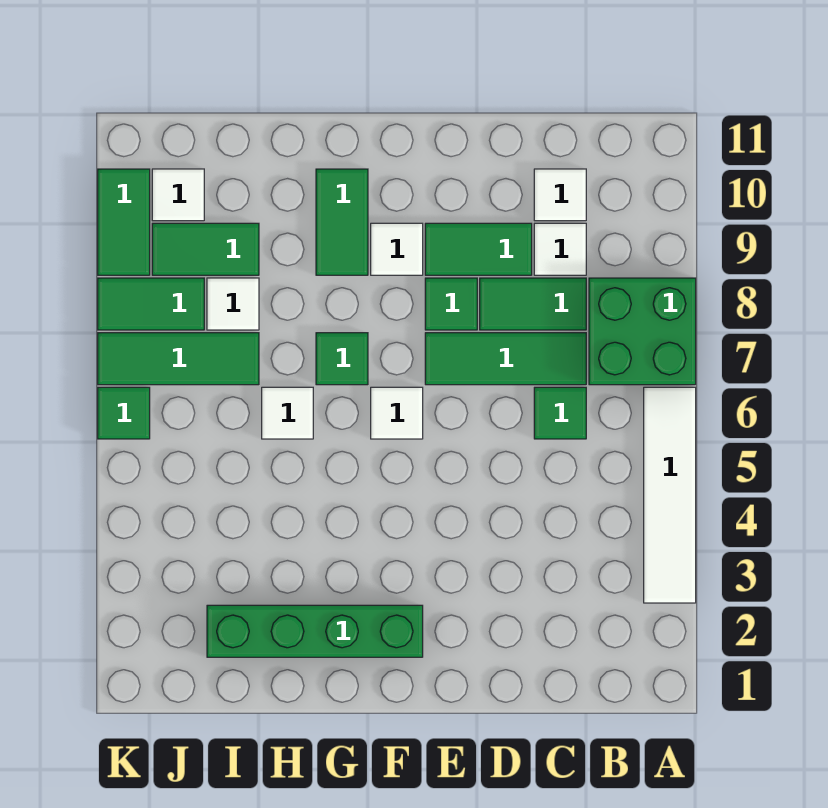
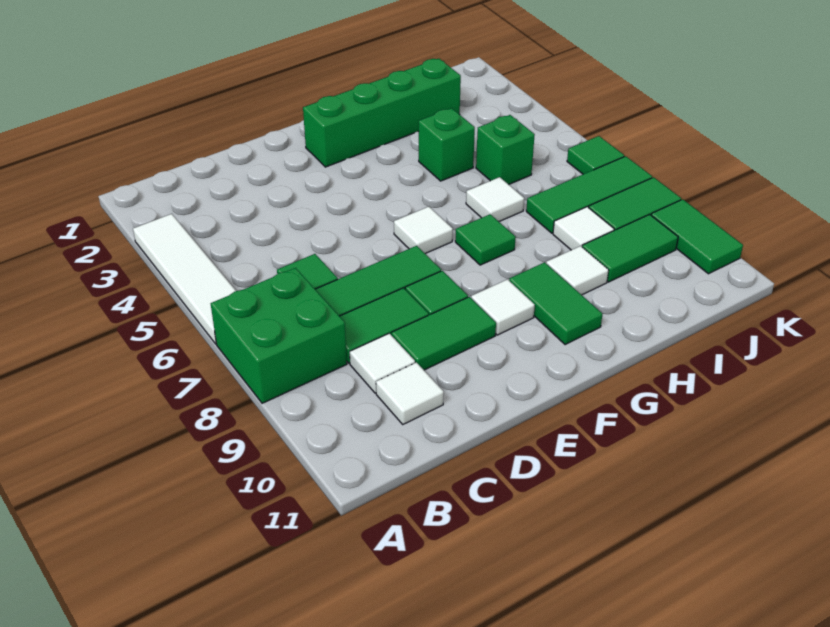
none -> green brick H4 level 1
none -> green brick I5 level 1
white tile J10 level 1 -> white tile H9 level 1

